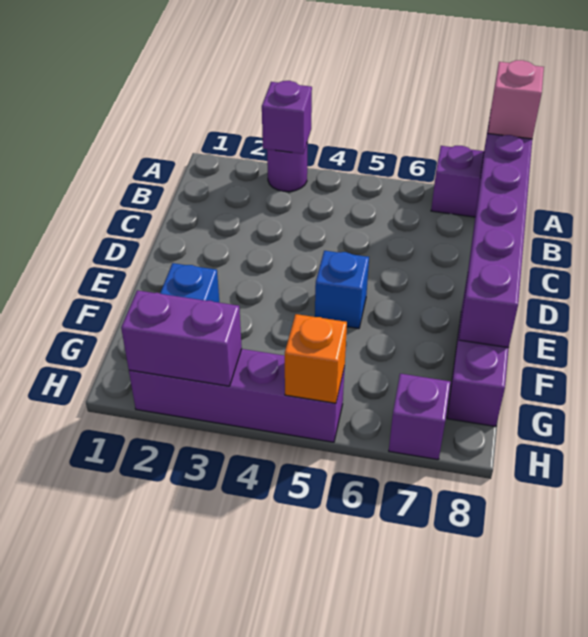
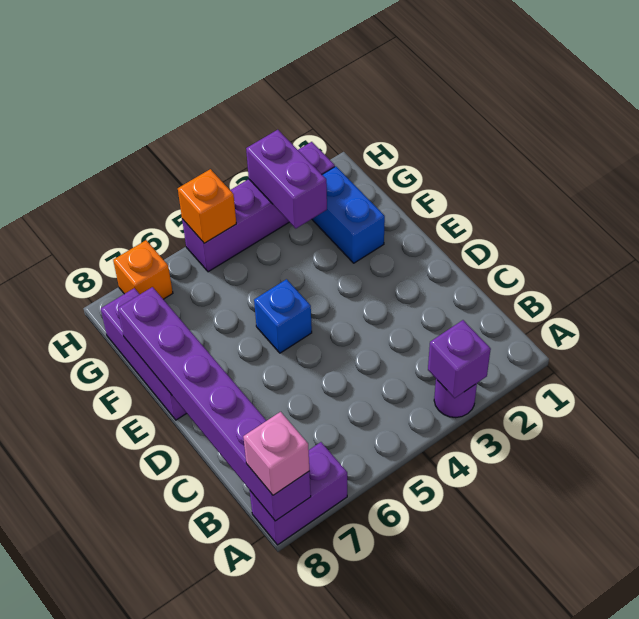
purple brick H2:H3 level 2 -> purple brick G3:H3 level 2
purple brick H7 level 1 -> orange brick H7 level 1

